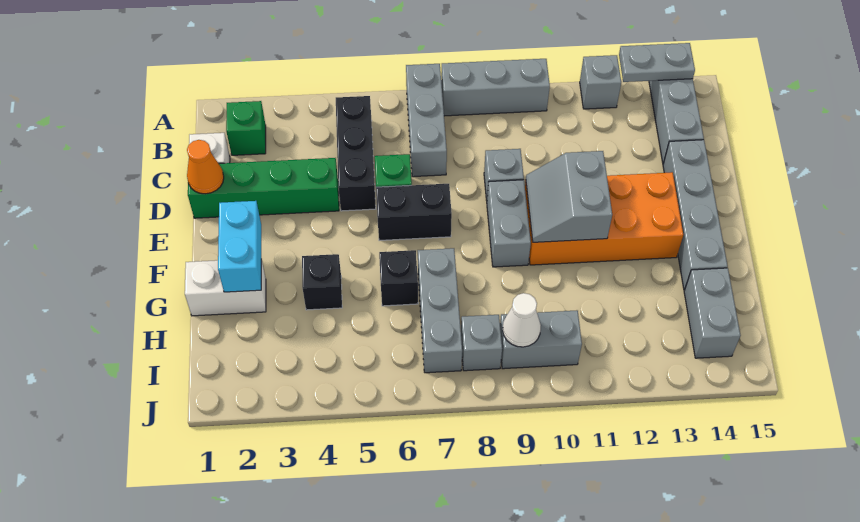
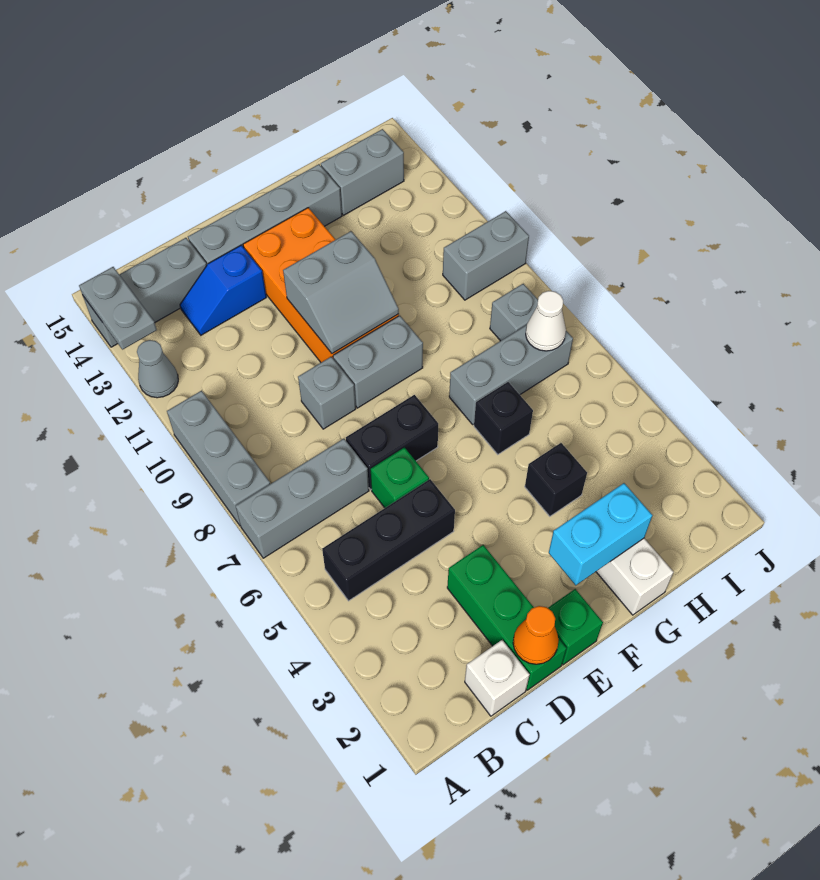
grey brick A12 level 1 -> grey cone A12 level 1
green brick B2 level 1 -> green brick E1 level 1
none -> blue slope C13:D13 level 1 top D
green brick D1:D4 level 1 -> green brick D1:D3 level 1
black brick E6:E7 level 1 -> black brick D7:E7 level 1
grey brick I9:I10 level 1 -> grey brick I10:J10 level 1
white cone I9 level 2 -> white cone I7 level 2

